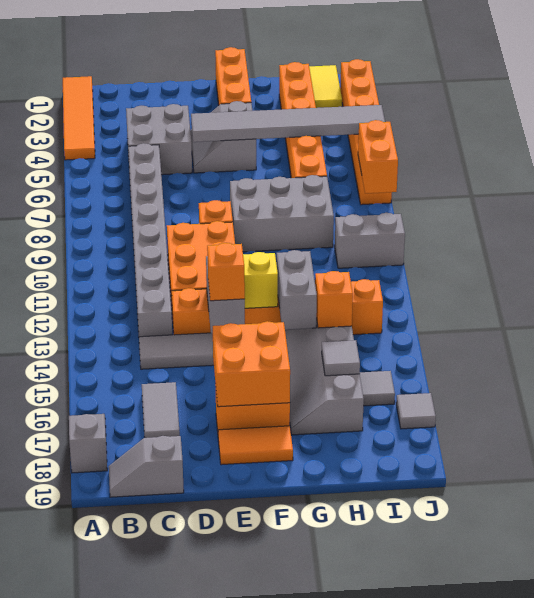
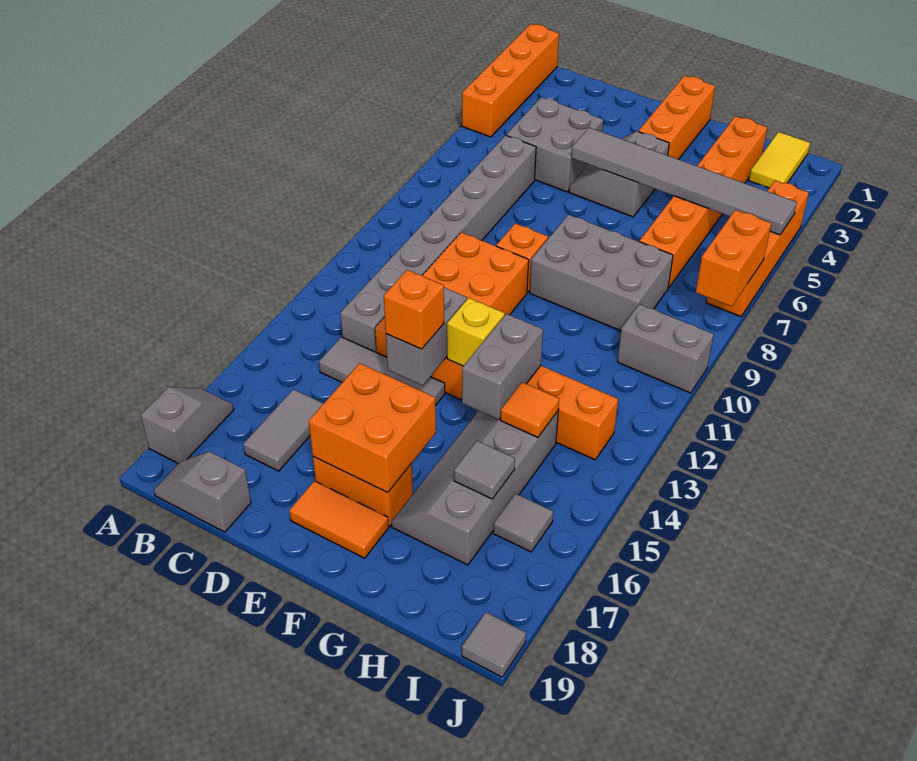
orange tile A1:A4 level 1 -> orange brick A1:A4 level 1
orange brick H14 level 2 -> orange tile H14 level 2
orange brick J2:J7 level 1 -> orange brick J4:J7 level 1
grey tile J17 level 1 -> grey tile J19 level 1

